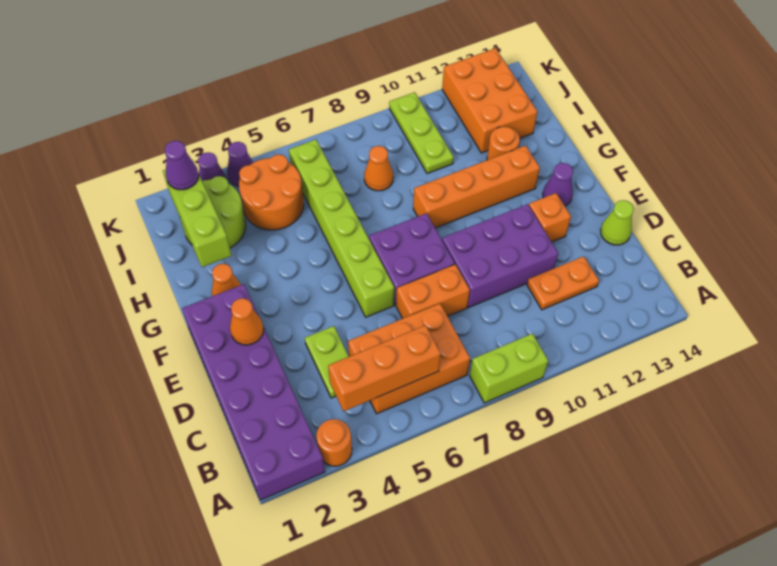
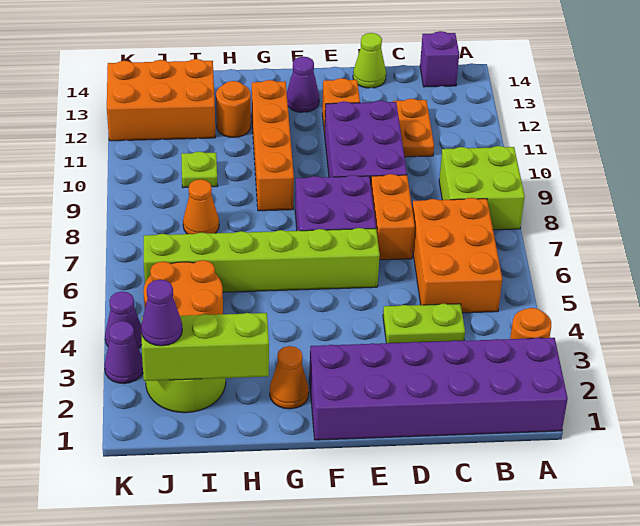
lime brick A8:A9 level 1 -> lime brick A8:B9 level 1
orange brick B4:B6 level 2 -> none
none -> purple brick B14 level 1
orange cone E2 level 2 -> none
lime plate I10:K10 level 1 -> lime plate I10 level 1

